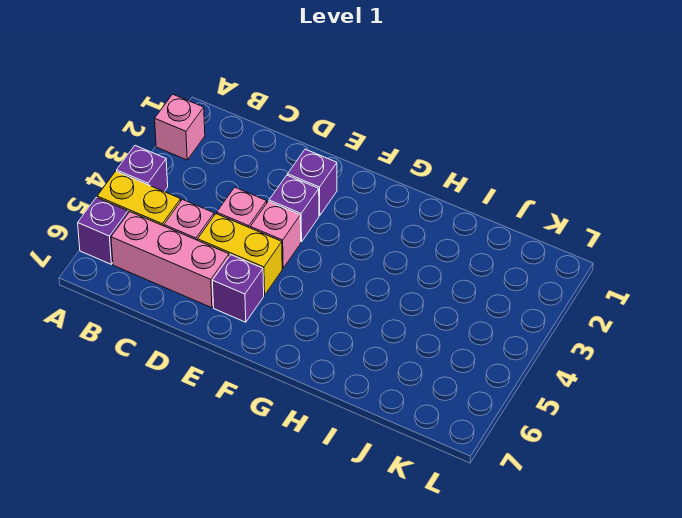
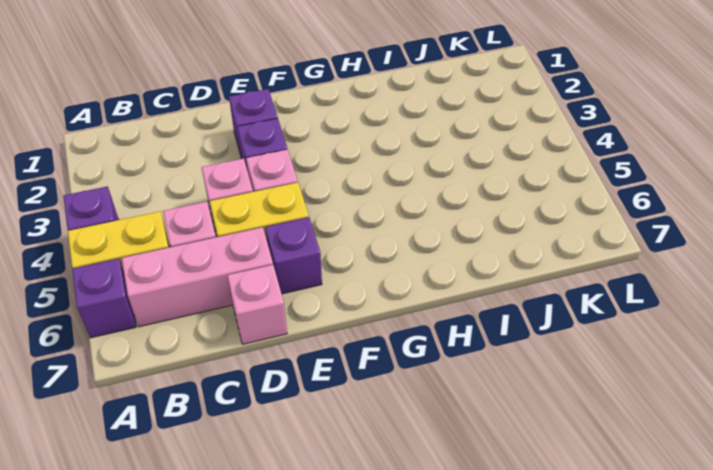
pink brick A2 level 1 -> pink brick D7 level 1

